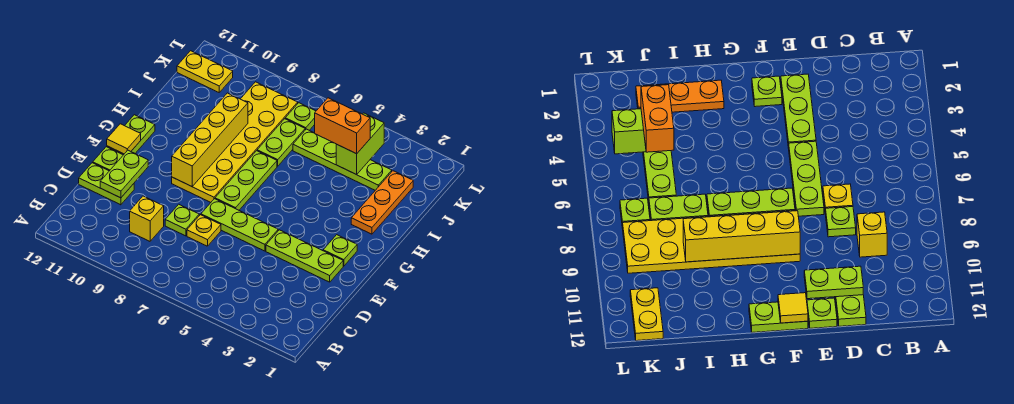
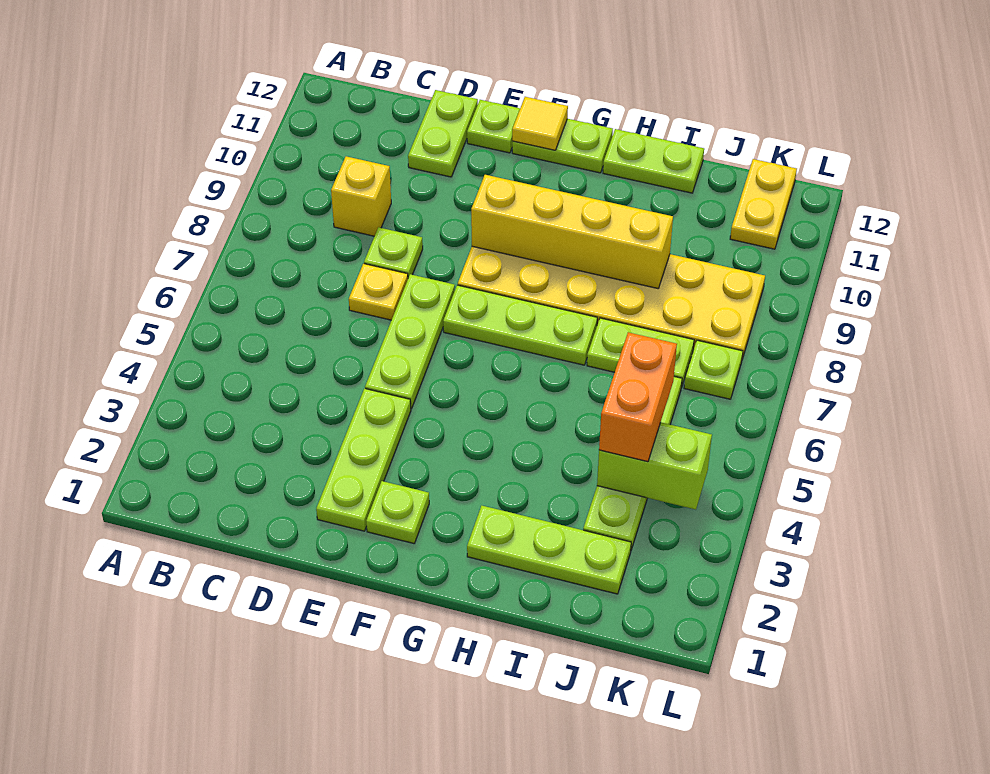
lime plate D11:E11 level 2 -> lime plate H12:I12 level 1
orange plate H2:J2 level 1 -> lime plate H2:J2 level 1

